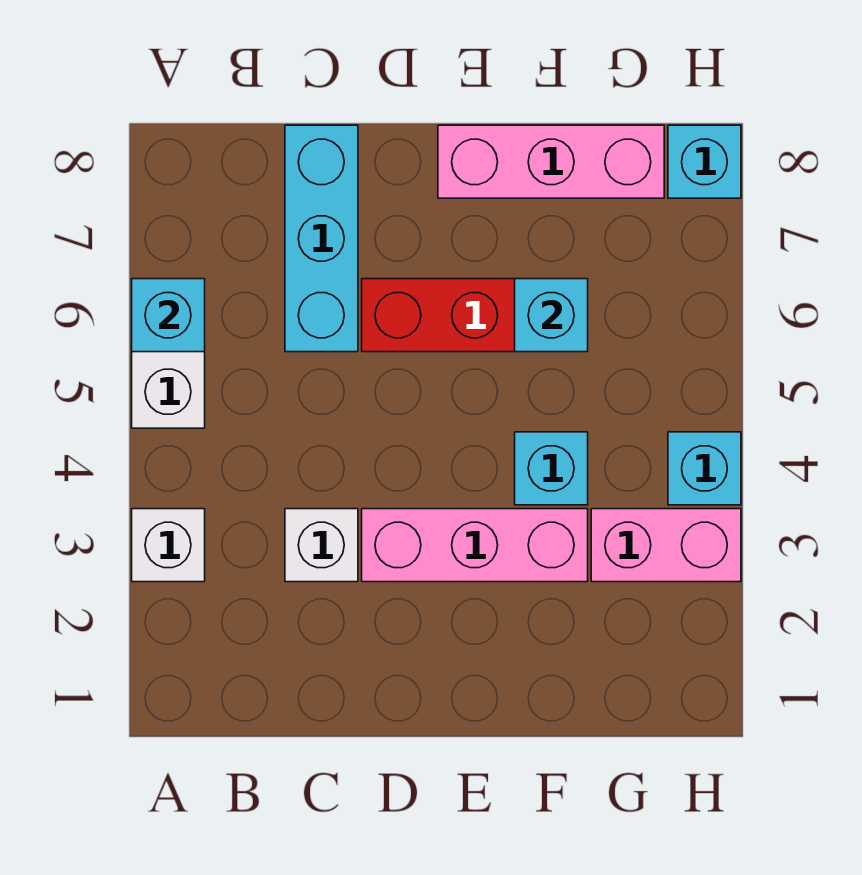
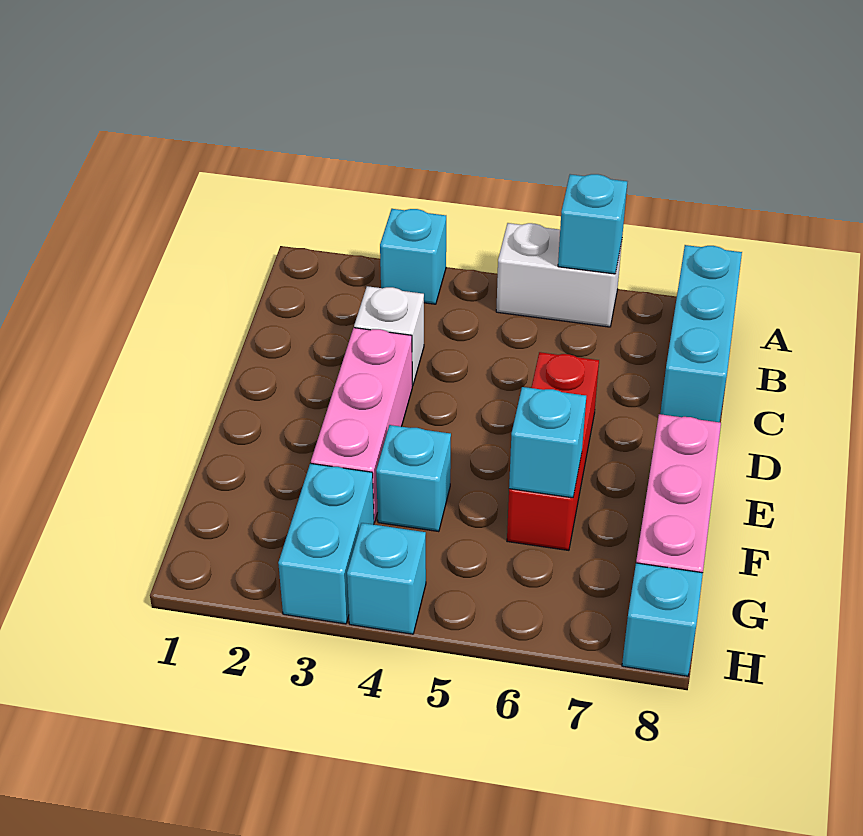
white brick A3 level 1 -> cyan brick A3 level 1
cyan brick C6:C8 level 1 -> cyan brick A8:C8 level 1
pink brick G3:H3 level 1 -> cyan brick G3:H3 level 1

